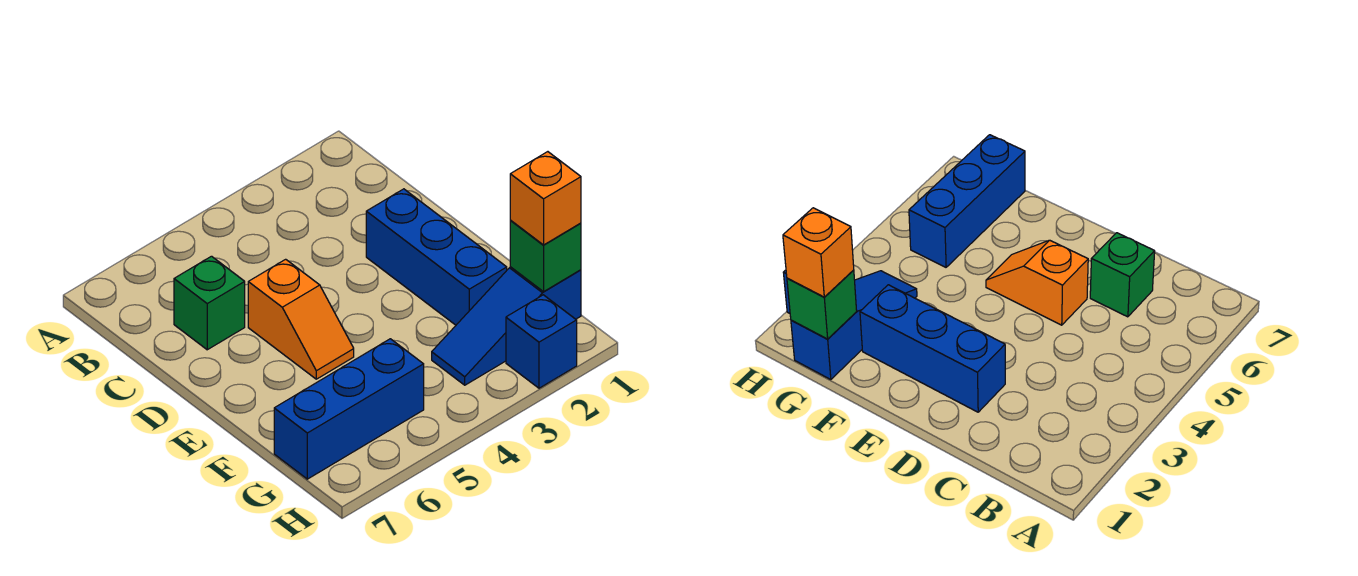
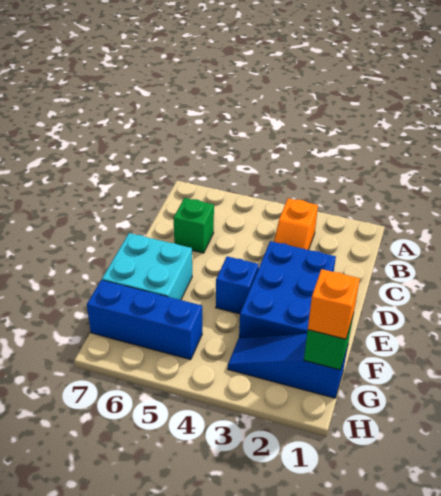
blue brick D2:F2 level 1 -> blue brick D2:F3 level 1
orange slope D5:E5 level 1 top D -> orange slope B3:C3 level 1 top B
none -> cyan brick E6:F7 level 1
blue brick H2 level 1 -> blue brick E4 level 1

